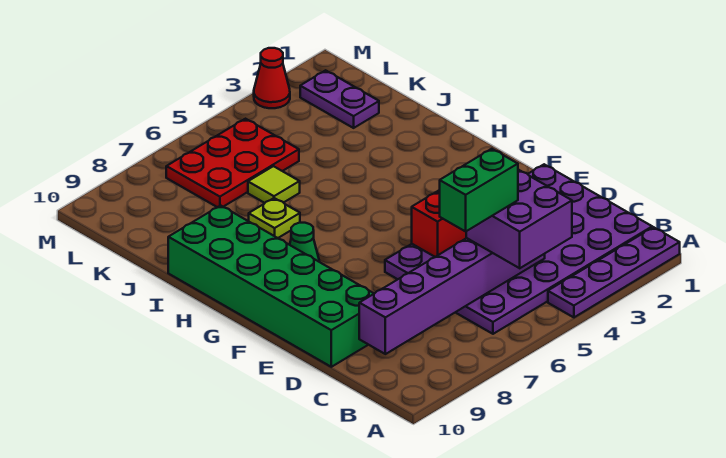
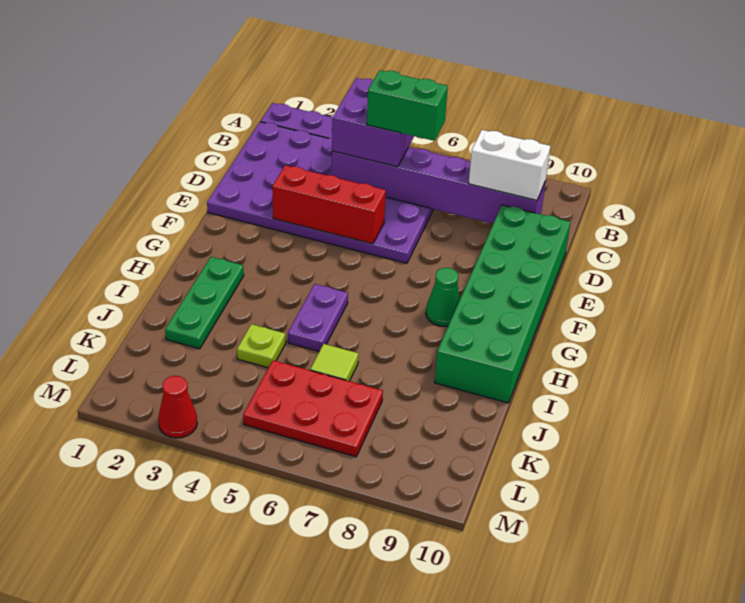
none -> white brick C8:C9 level 3
none -> green plate H2:J2 level 1
lime plate I7 level 1 -> lime plate J4 level 1
purple plate K2:L2 level 1 -> purple plate H5:I5 level 1

